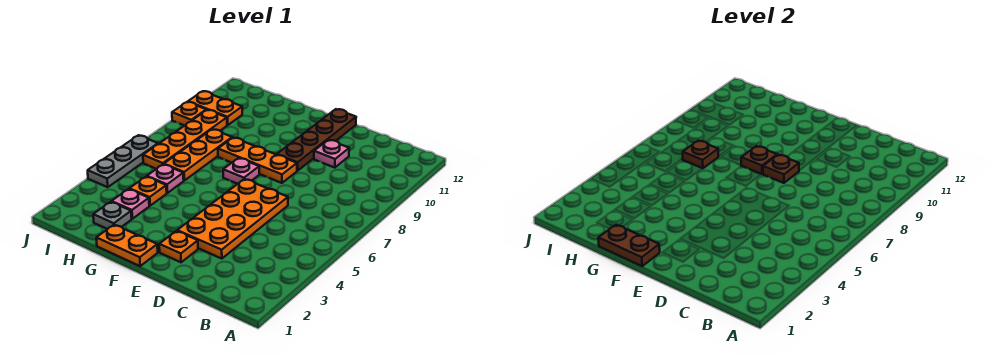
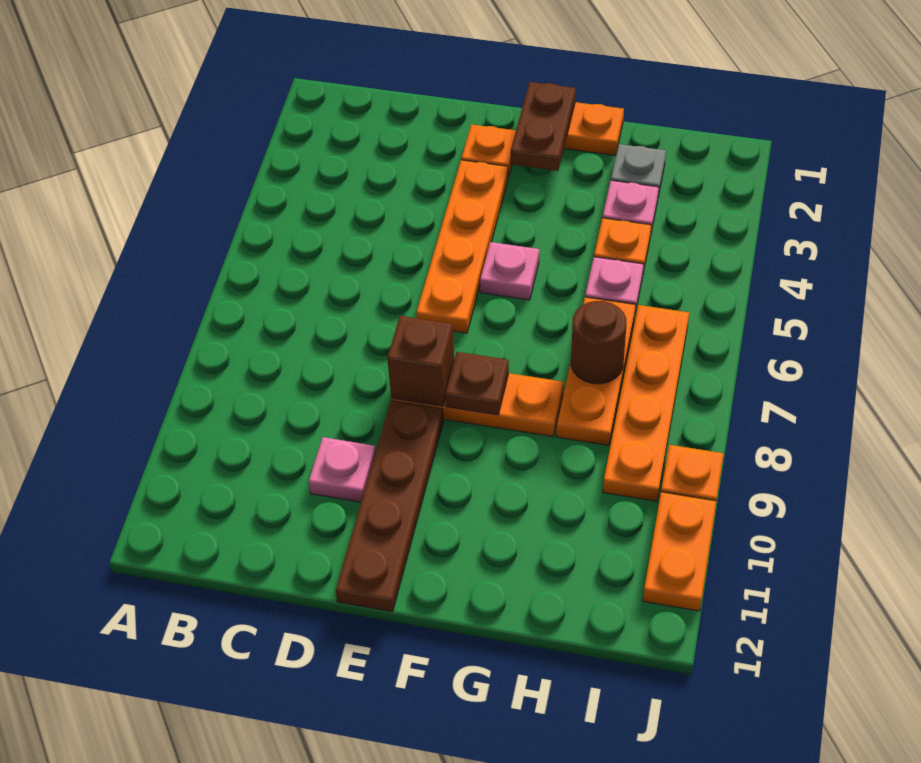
orange plate D3:E6 level 1 -> orange plate E3:E6 level 1
brown plate E8 level 2 -> brown brick E8 level 2
brown plate F1:G1 level 2 -> brown plate F1:F2 level 2
pink plate F7 level 1 -> pink plate F5 level 1
brown plate H7 level 2 -> brown round brick H7 level 2
orange plate I10:J10 level 1 -> orange plate J10:J11 level 1
grey plate J4:J6 level 1 -> none

